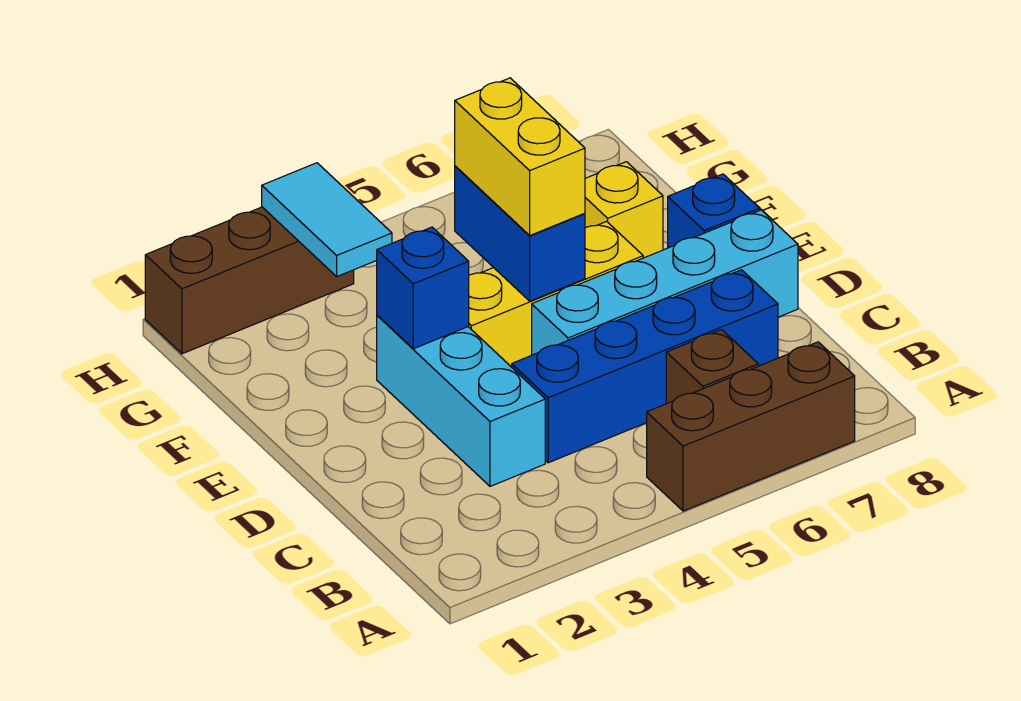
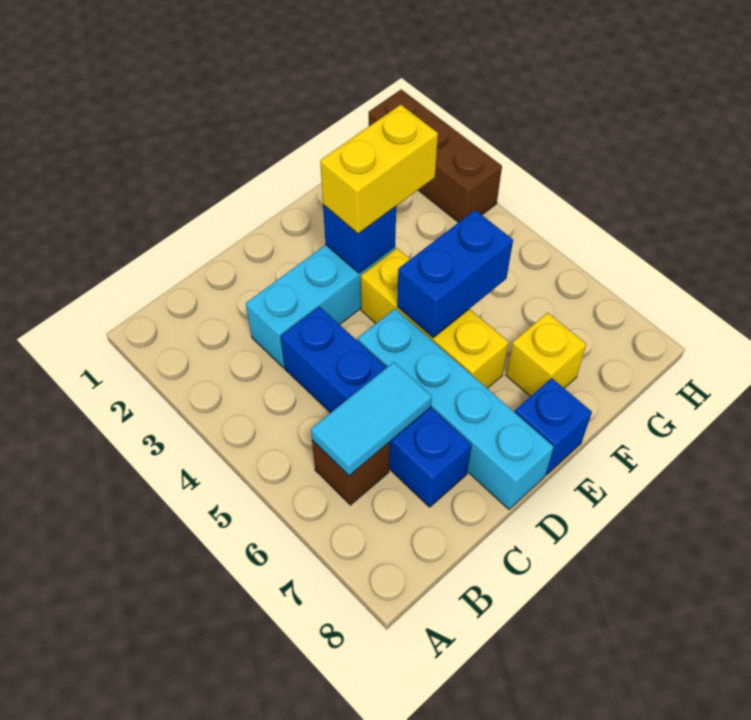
brown brick A5:A7 level 1 -> none
yellow brick E5:F5 level 3 -> yellow brick E3:F3 level 3
cyan tile G3:H3 level 2 -> cyan tile B6:C6 level 2

